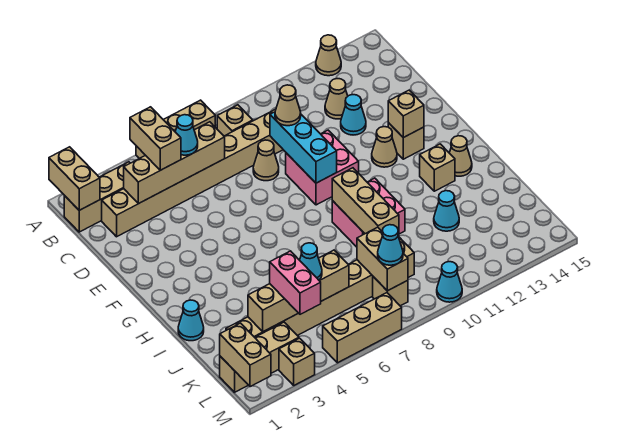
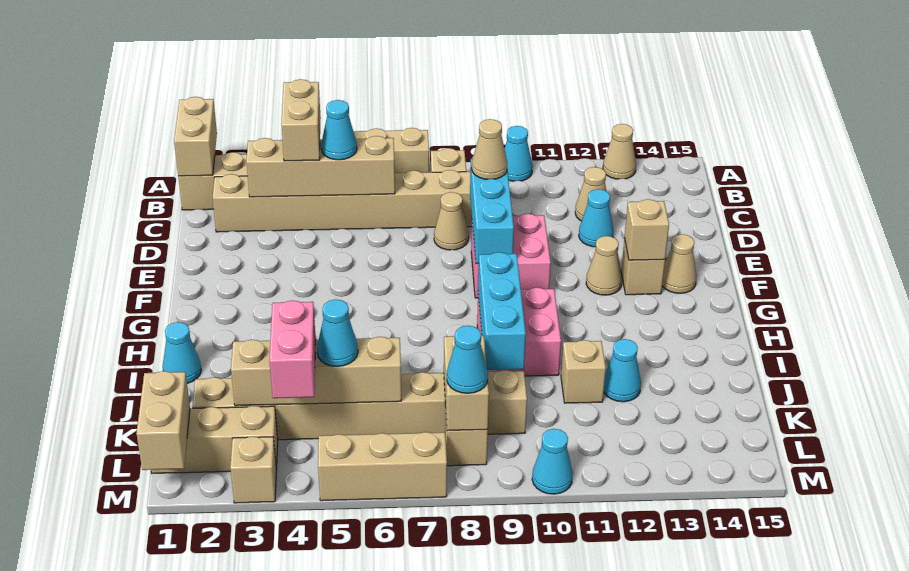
none -> cyan cone A10 level 1
tan brick H9:J9 level 2 -> cyan brick H9:J9 level 2
tan brick H13 level 1 -> tan brick J11 level 1
tan cone H14 level 1 -> tan cone F14 level 1

